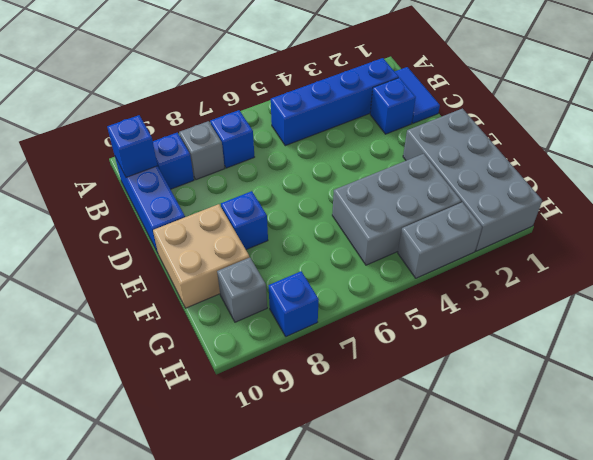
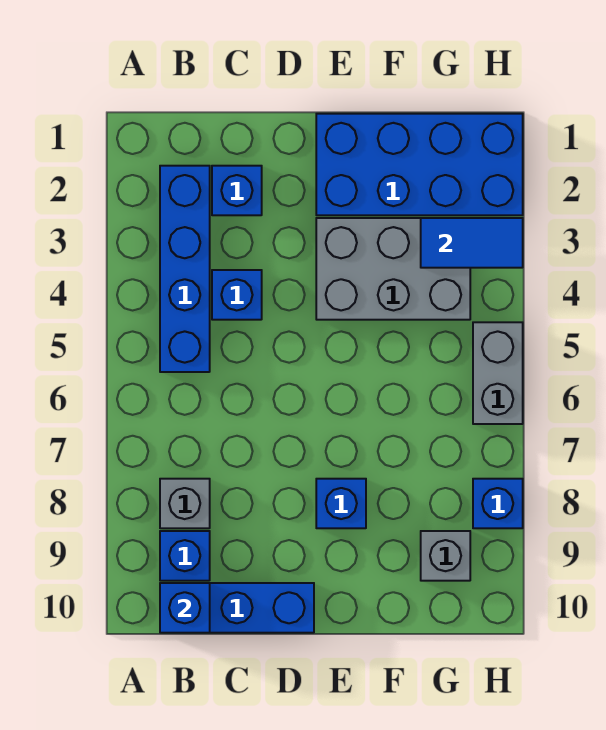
blue tile B1:C1 level 1 -> blue tile G3:H3 level 2
blue brick B7 level 1 -> blue brick C4 level 1
grey brick E1:H2 level 1 -> blue brick E1:H2 level 1
tan brick E9:F10 level 1 -> none
grey brick F3:G5 level 1 -> grey brick E3:G4 level 1
grey brick H3:H4 level 1 -> grey brick H5:H6 level 1

